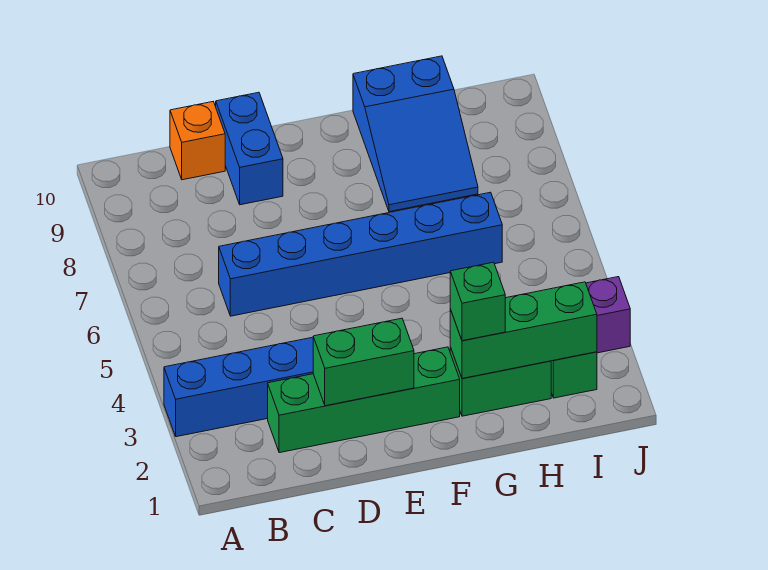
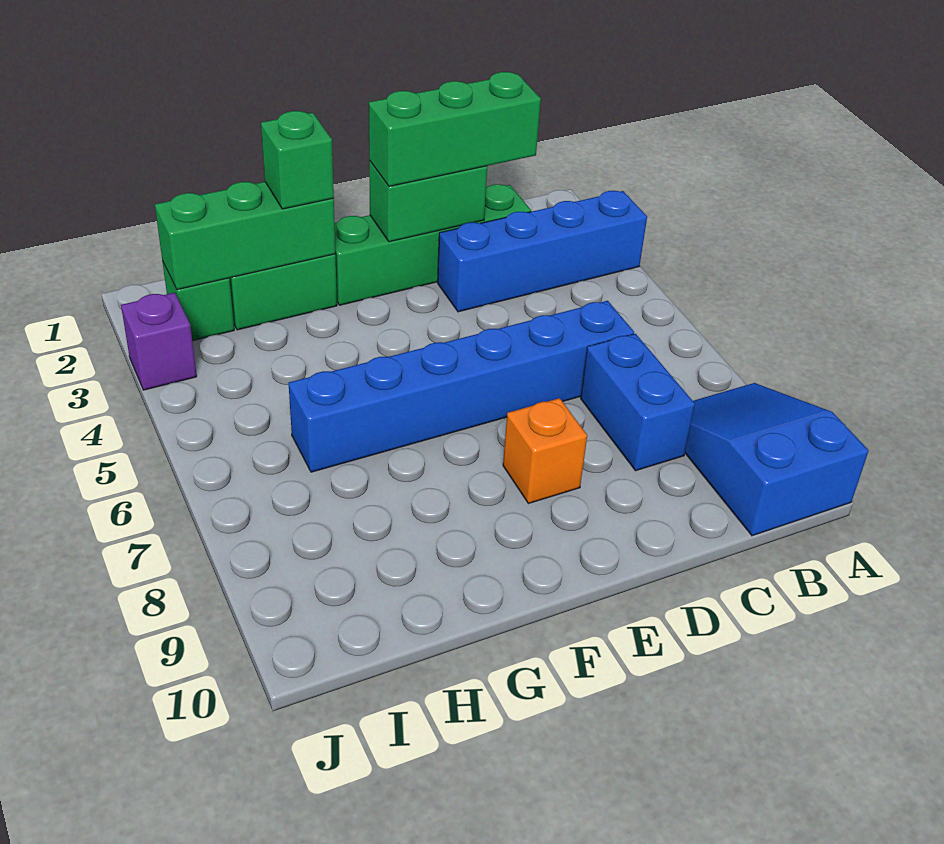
none -> green brick C2:E2 level 3
orange brick C10 level 1 -> orange brick E8 level 1
blue brick D9:D10 level 1 -> blue brick C7:C8 level 1
blue slope G8:H10 level 1 top 10 -> blue slope A8:B10 level 1 top 10

